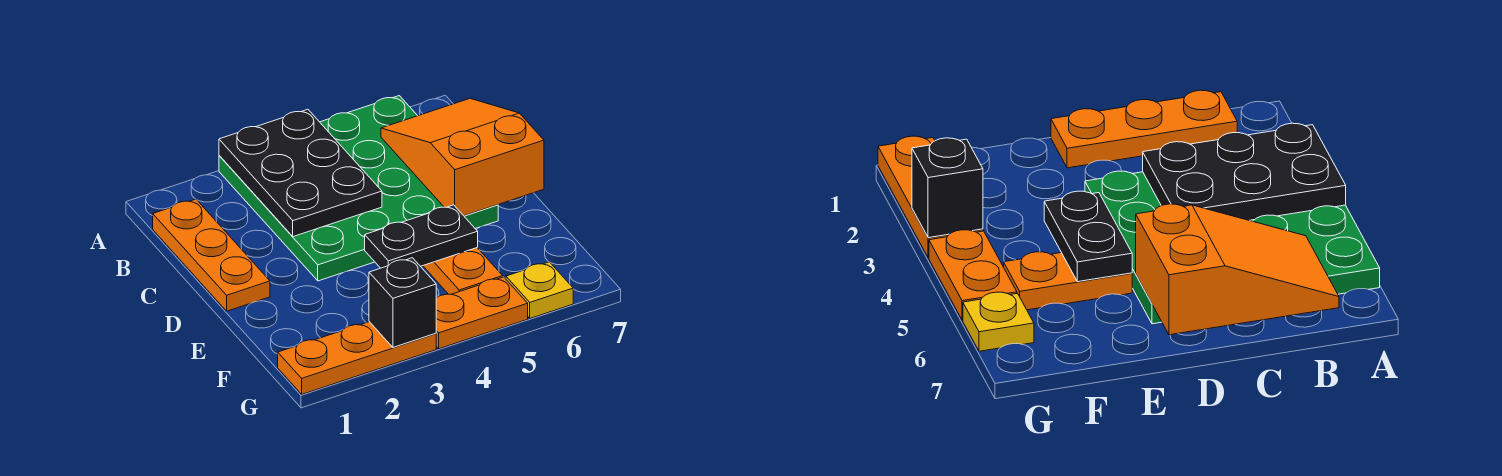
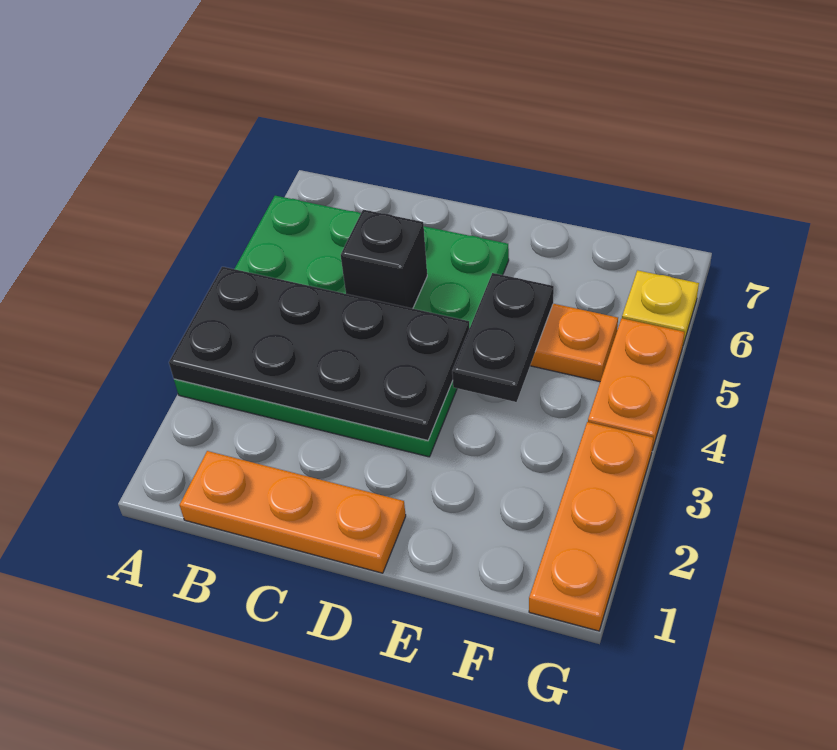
black plate A3:C4 level 2 -> black plate A3:D4 level 2
orange slope B6:D7 level 2 top D -> none
black brick G3 level 2 -> black brick C5 level 2

